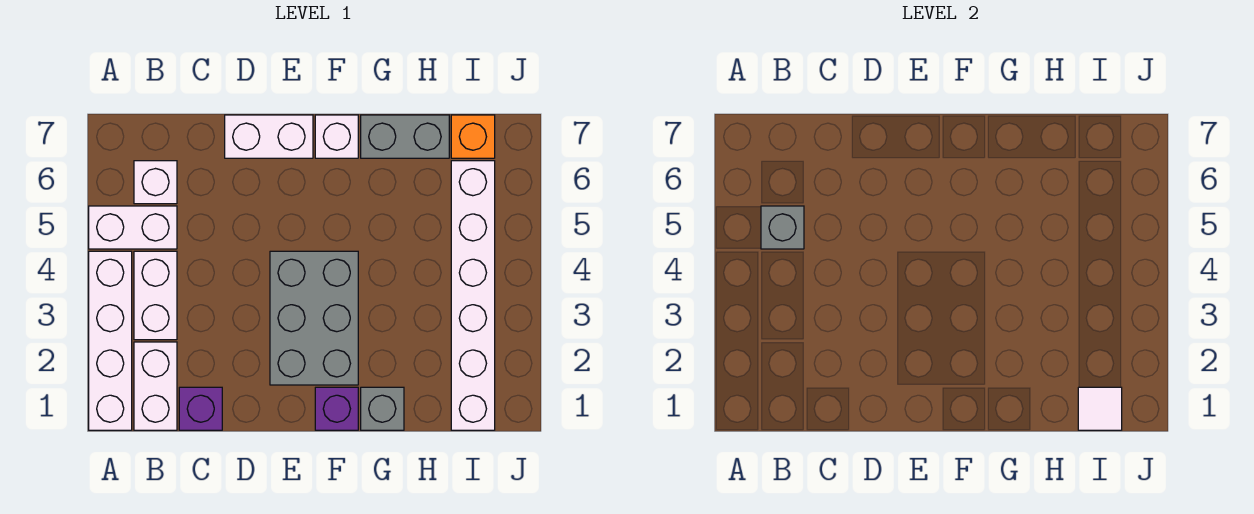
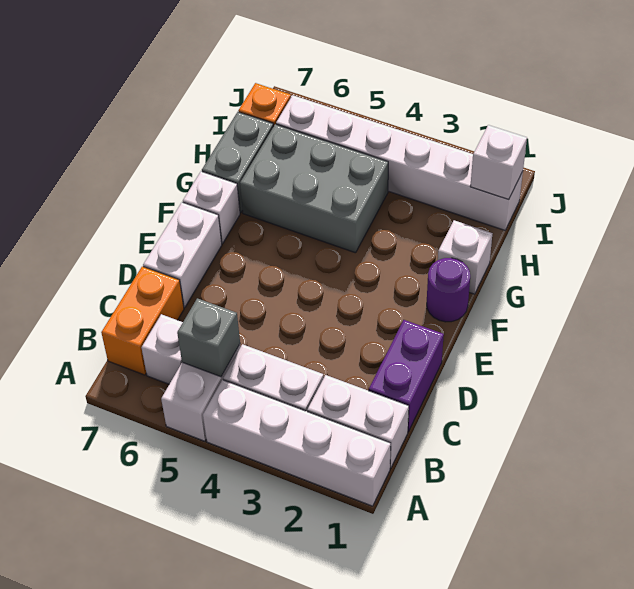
none -> orange brick B7:C7 level 1
purple brick C1 level 1 -> purple brick C1:D1 level 1
grey brick E2:F4 level 1 -> grey brick G4:H6 level 1
purple brick F1 level 1 -> purple round brick F1 level 1
grey brick G1 level 1 -> white brick G1 level 1
white tile I1 level 2 -> white brick I1 level 2

